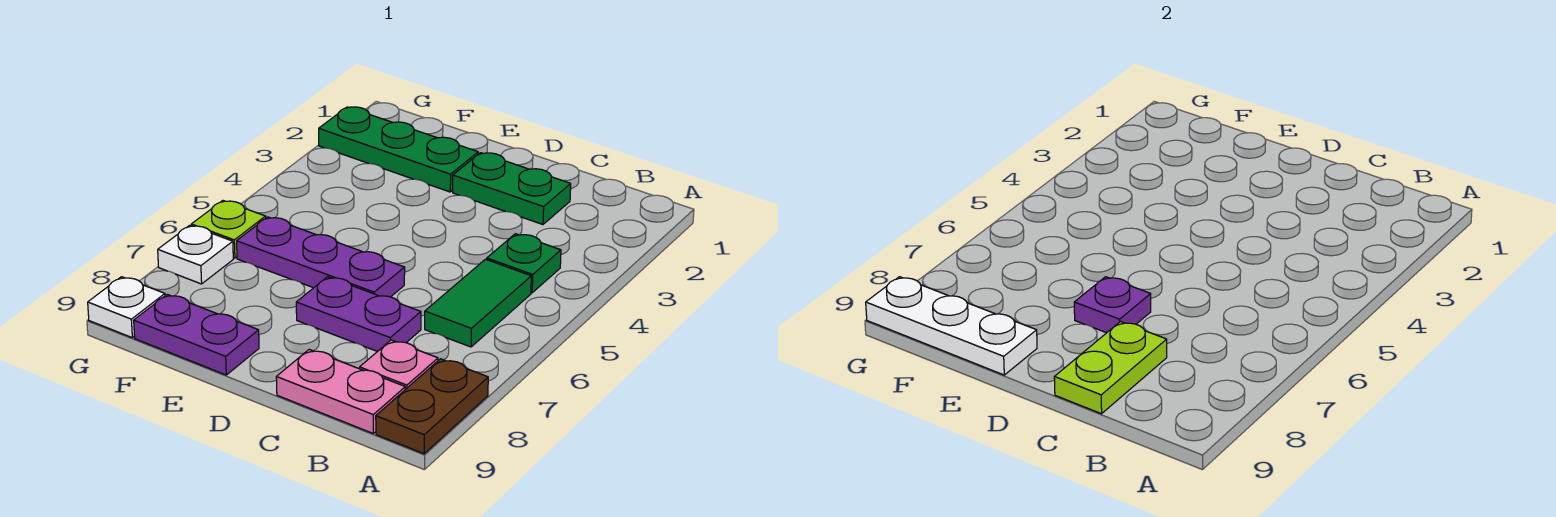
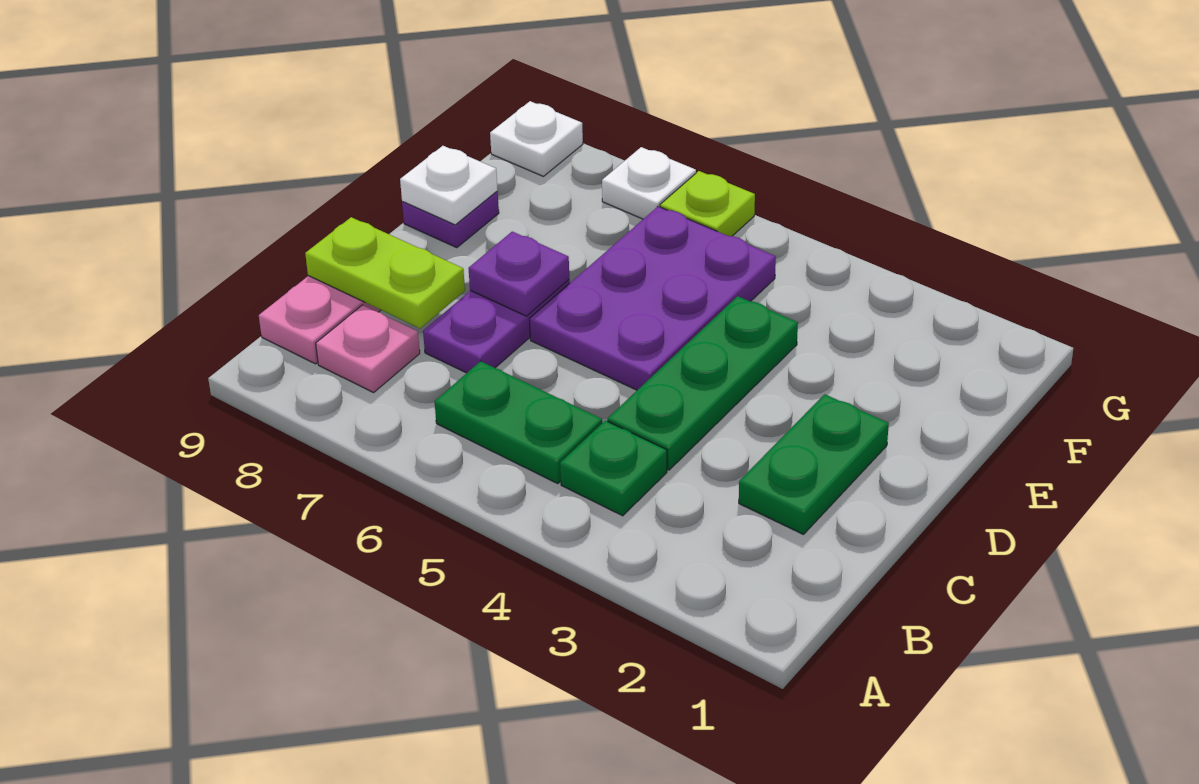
brown plate A8:A9 level 1 -> none
green tile B5:B6 level 1 -> green plate B5:B6 level 1
purple plate D6:F6 level 1 -> purple plate D5:F6 level 1
green plate E2:G2 level 1 -> green plate C4:E4 level 1
purple plate E9:F9 level 1 -> purple plate E9 level 1
white plate E9:G9 level 2 -> white plate E9 level 2

